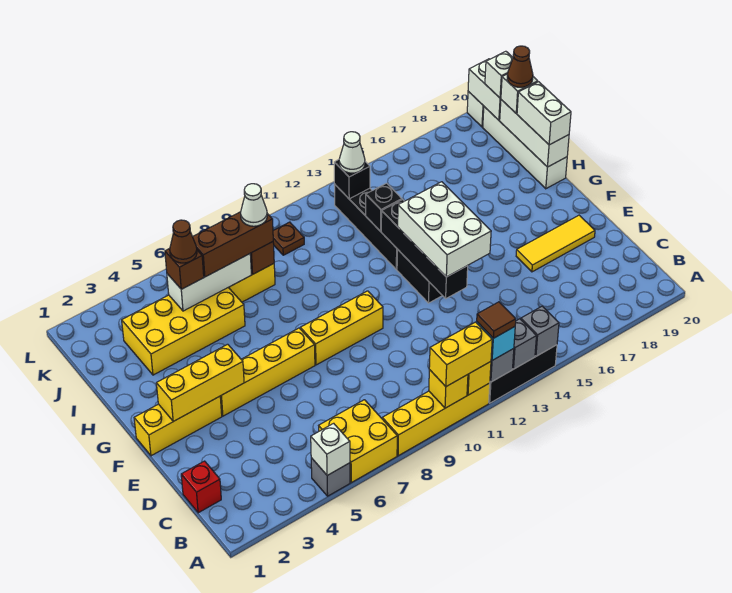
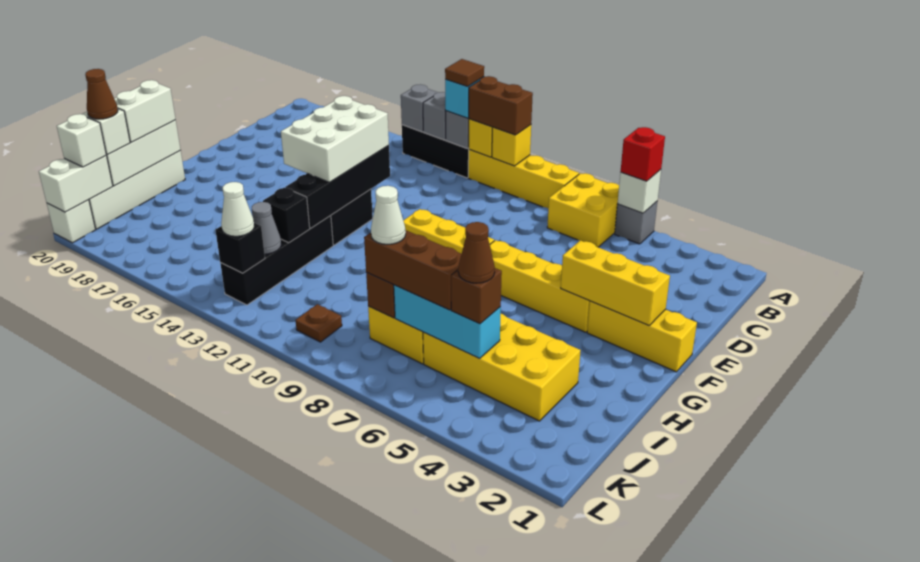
yellow brick A10:A11 level 3 -> brown brick A10:A11 level 3
red brick C1 level 1 -> red brick A5 level 3
yellow tile E17:E19 level 1 -> none
white brick J5:J7 level 2 -> cyan brick J5:J7 level 2
none -> grey cone J13 level 2

